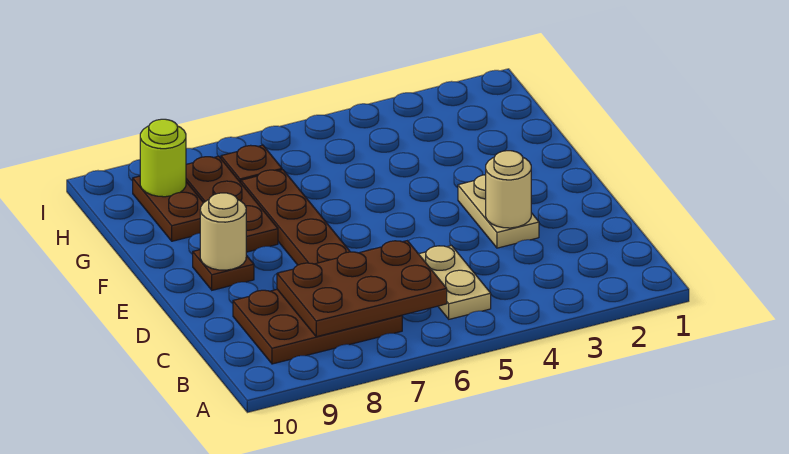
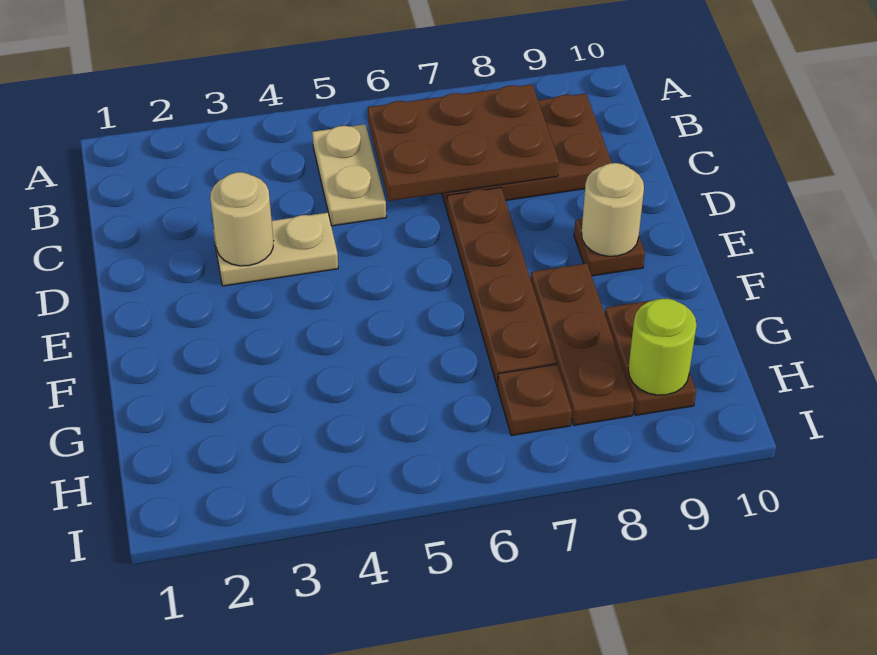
tan plate D3:E3 level 1 -> tan plate D3:D4 level 1

